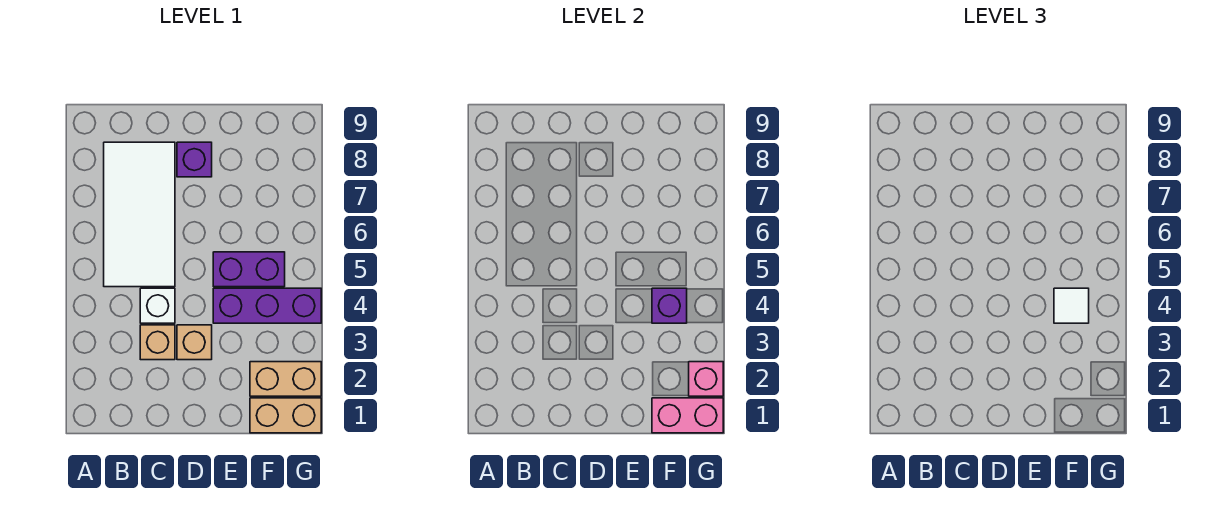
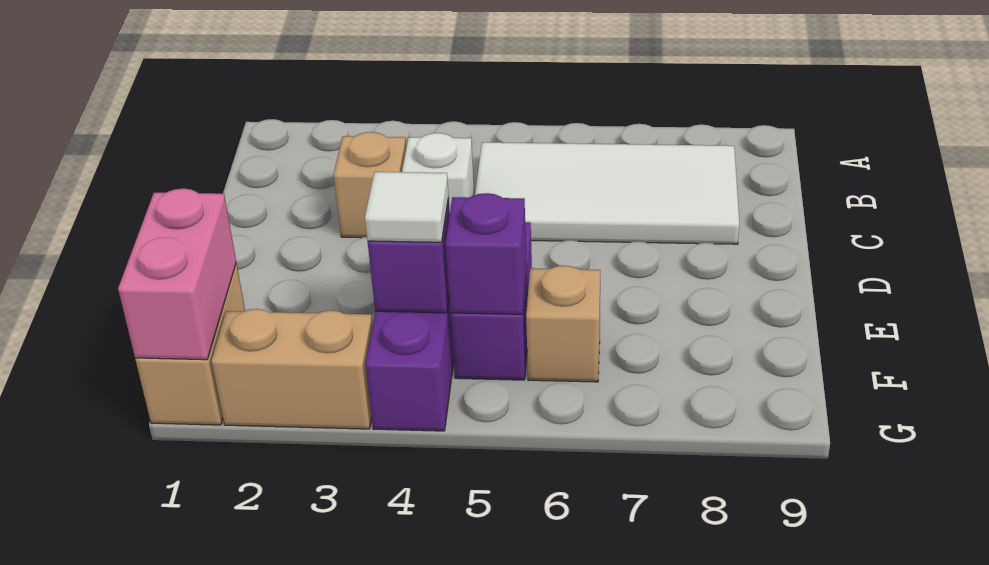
tan brick D3 level 1 -> tan brick F6 level 1
purple brick D8 level 1 -> purple brick F5 level 2
tan brick F2:G2 level 1 -> tan brick G2:G3 level 1
pink brick G2 level 2 -> none

